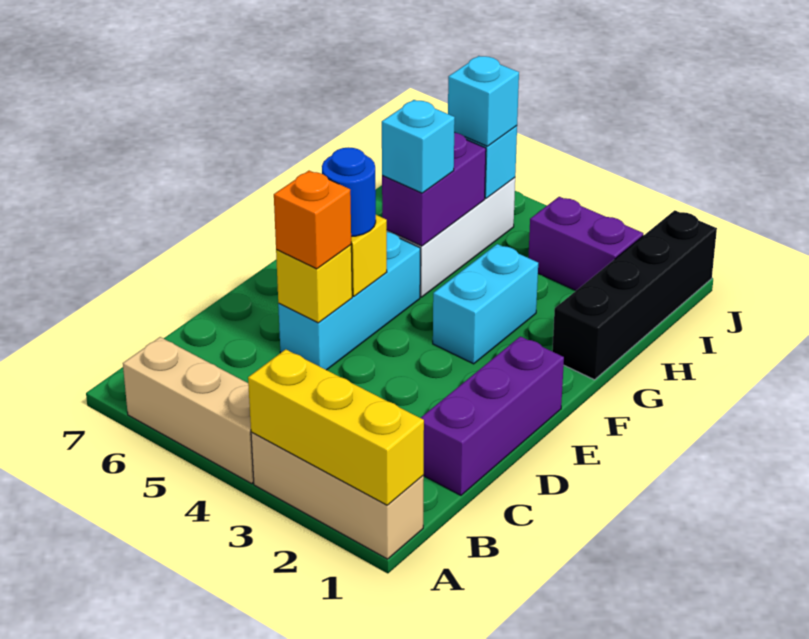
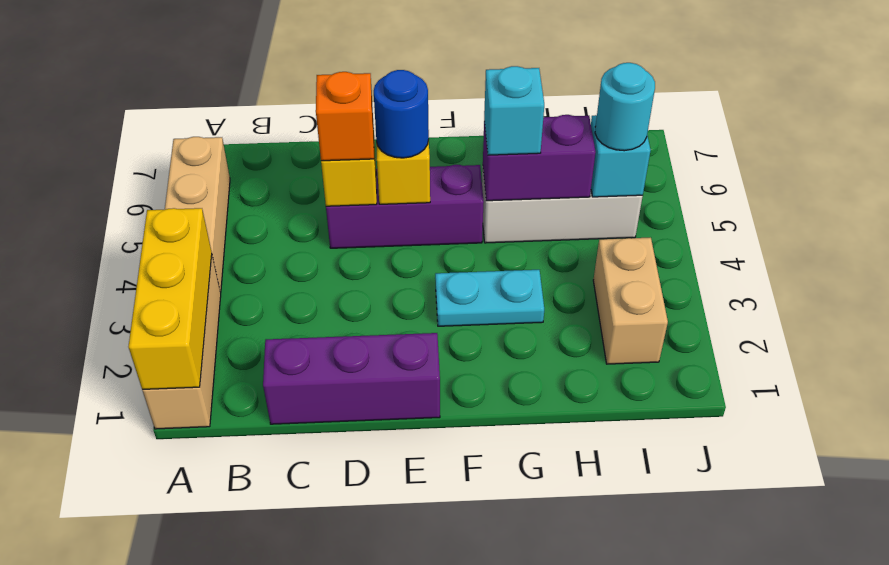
cyan brick D5:F5 level 1 -> purple brick D5:F5 level 1
cyan brick F3:G3 level 1 -> cyan plate F3:G3 level 1
black brick G1:J1 level 1 -> none
purple brick I2:I3 level 1 -> tan brick I2:I3 level 1
cyan brick I5 level 3 -> cyan round brick I5 level 3

